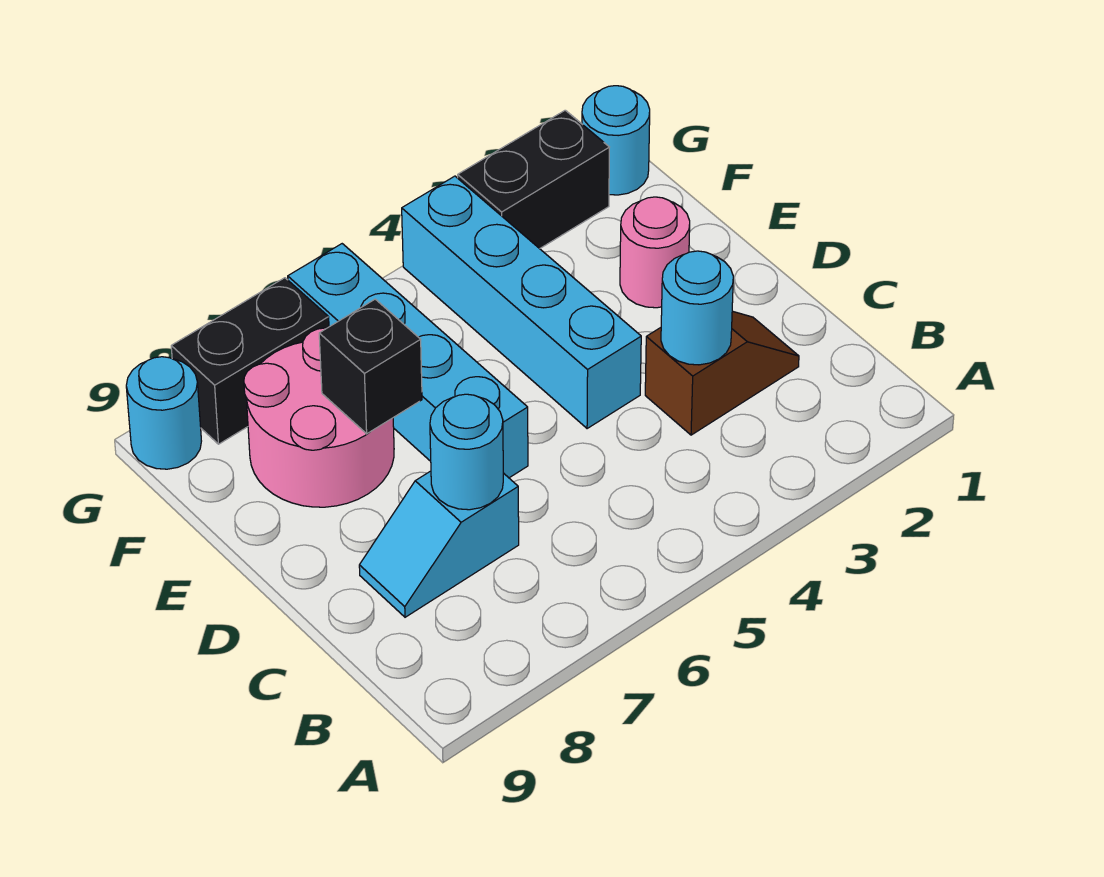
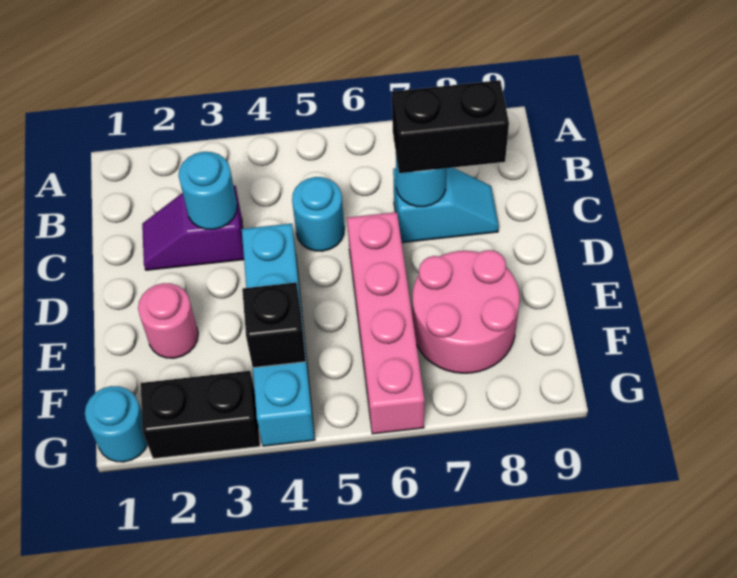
brown slope C2:C3 level 1 top 3 -> purple slope C2:C3 level 1 top 3
cyan brick D6:G6 level 1 -> pink brick D6:G6 level 1
black brick E7 level 2 -> black brick F4 level 2
black brick G7:G8 level 1 -> black brick C7:C8 level 3
cyan round brick G9 level 1 -> cyan round brick C5 level 1

